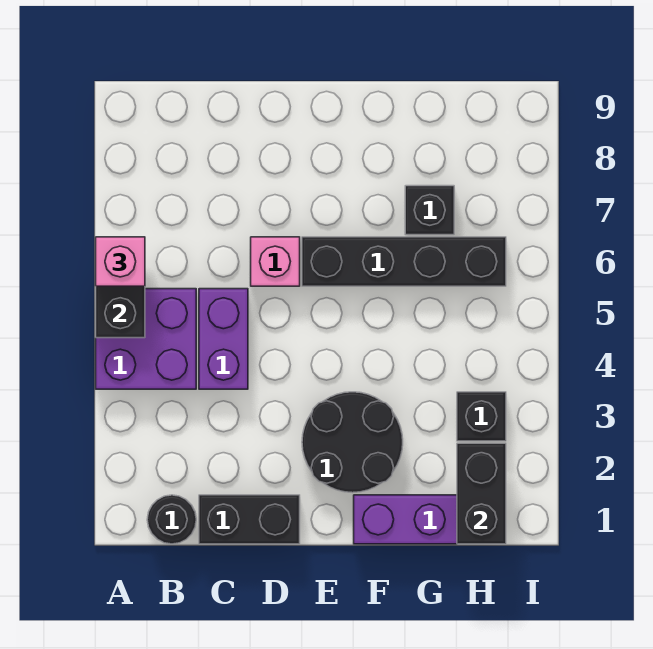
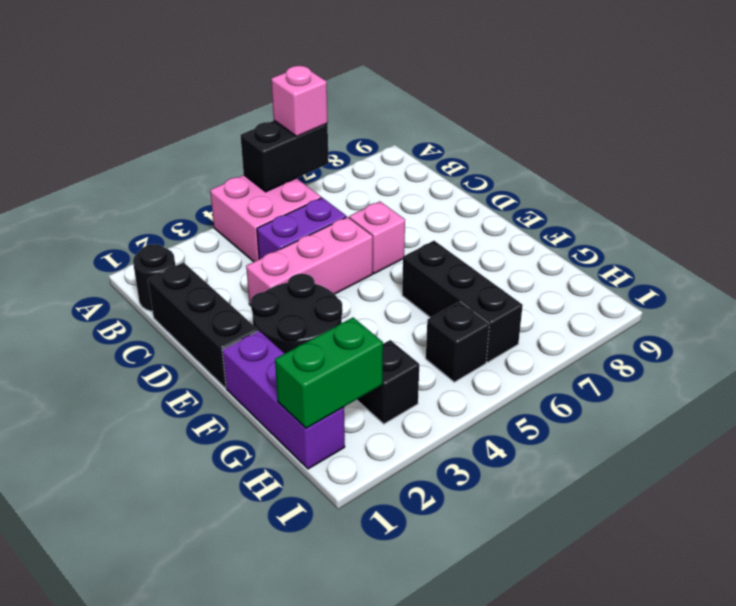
purple brick A4:B5 level 1 -> pink brick A4:B5 level 1
black brick C1:D1 level 1 -> black brick C1:E1 level 1
none -> pink brick D3:D5 level 1
black brick E6:H6 level 1 -> black brick F6:H6 level 1
black brick G7 level 1 -> black brick H5 level 1
black brick H1:H2 level 2 -> green brick H1:H2 level 2

